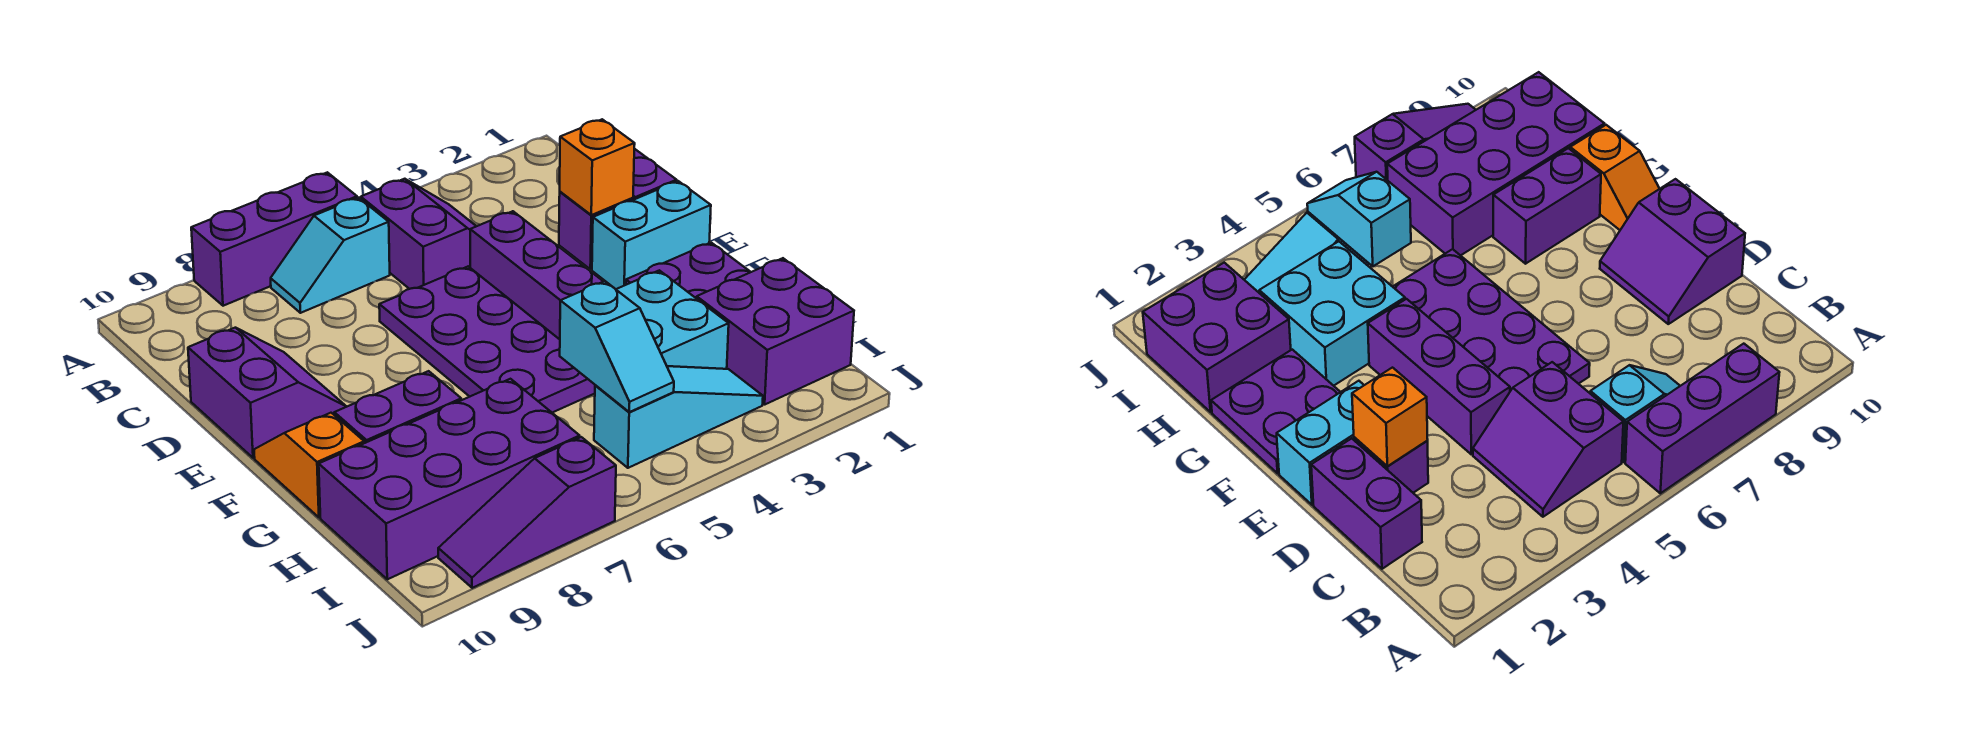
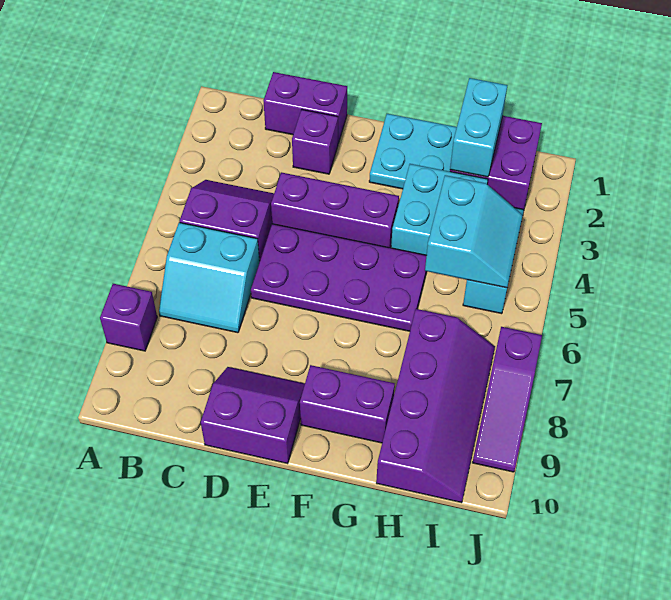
purple brick A6:A8 level 1 -> purple brick A8 level 1
cyan slope B6:B7 level 1 top 6 -> cyan slope B6:C7 level 1 top 6
orange brick D2 level 2 -> none
cyan brick E1:E2 level 1 -> cyan brick H1:H2 level 2
purple plate F1:G2 level 1 -> cyan plate F1:G2 level 1
orange slope F10:G10 level 1 top G -> none
purple brick G8:G9 level 1 -> purple brick F9:G9 level 1
cyan slope H5:I5 level 2 top H -> cyan slope H4:I5 level 2 top H
purple brick H7:I10 level 1 -> purple slope H7:I10 level 1 top H

